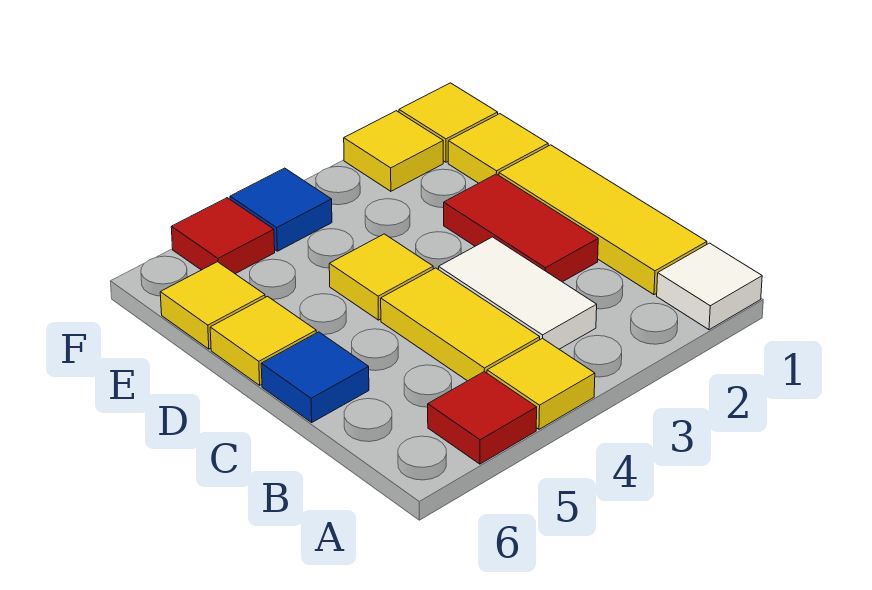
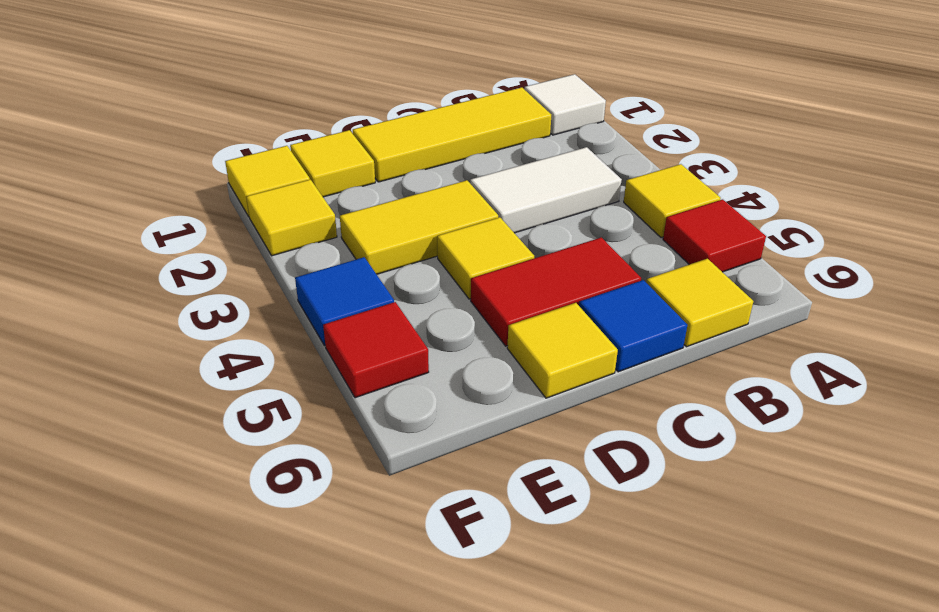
yellow tile B4:C4 level 1 -> yellow tile D3:E3 level 1
red tile C2:D2 level 1 -> red tile C5:D5 level 1
yellow tile E6 level 1 -> yellow tile B6 level 1

